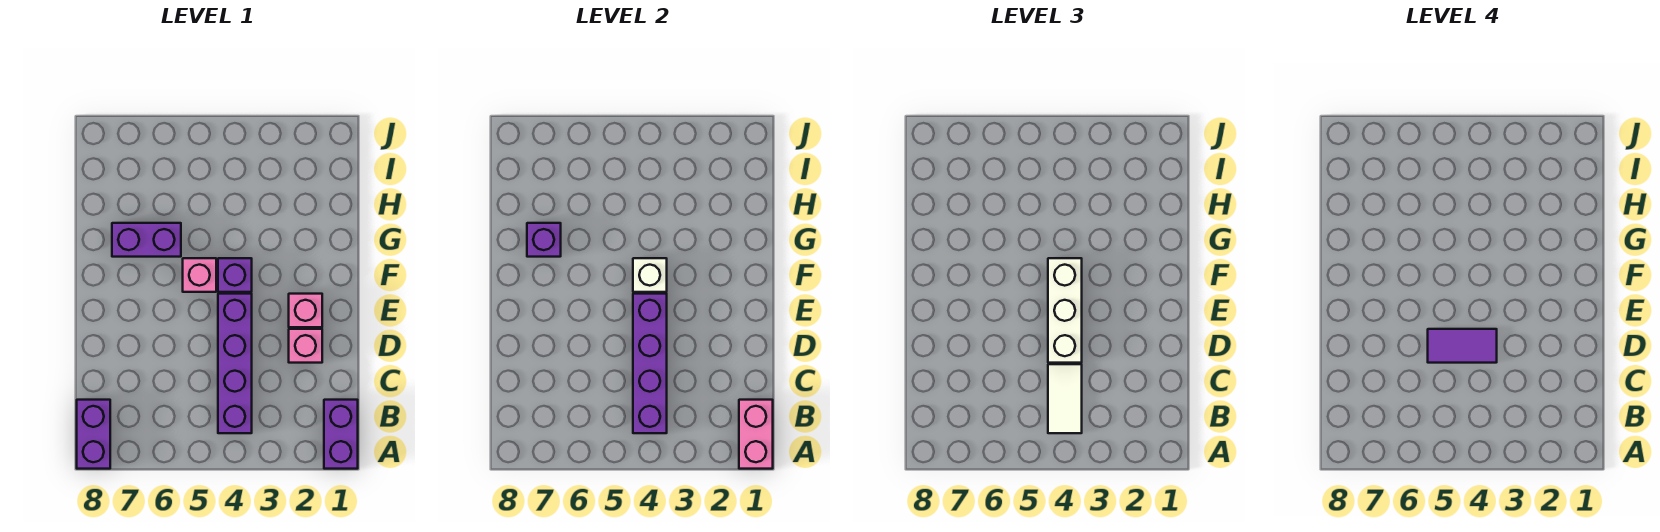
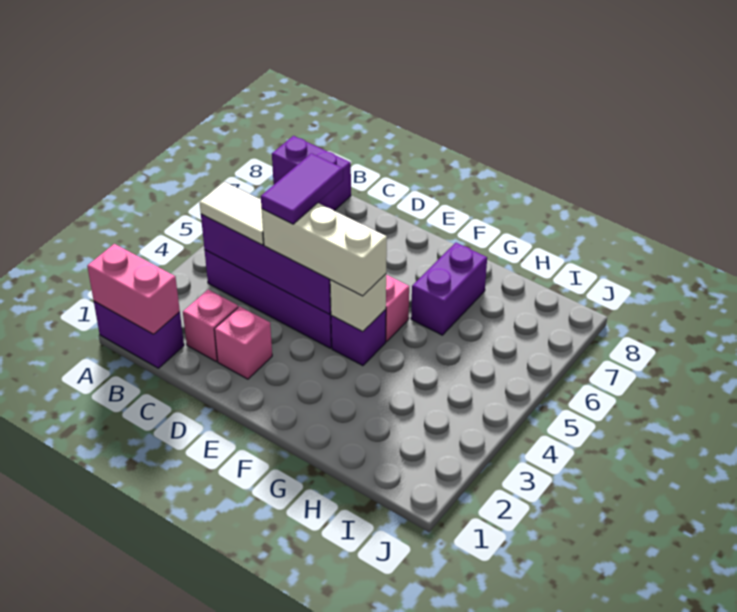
pink brick E2 level 1 -> pink brick C2 level 1
purple brick G7 level 2 -> none

